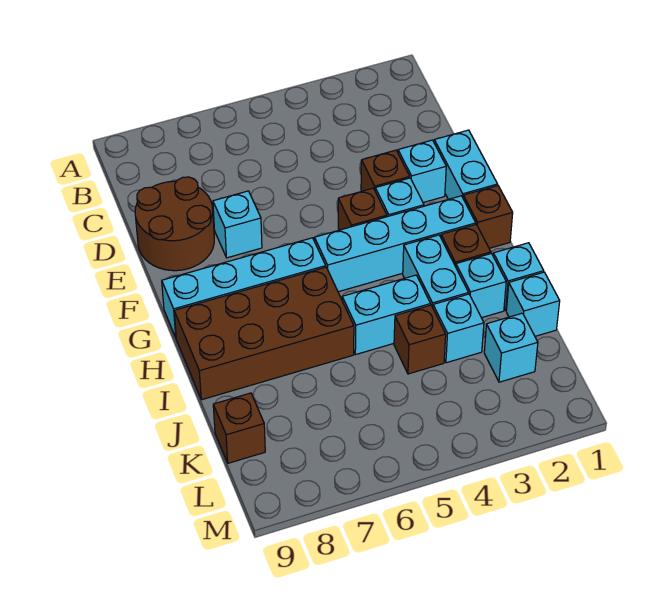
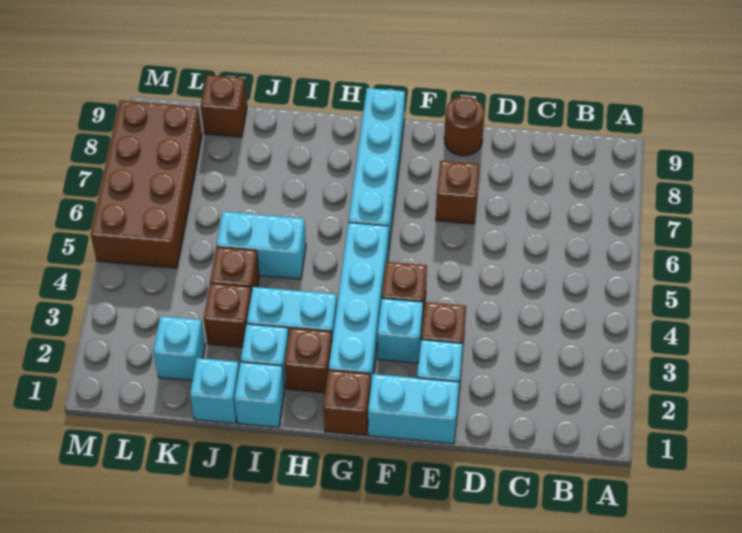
brown round brick D8:E9 level 1 -> brown round brick E9 level 1
cyan brick E7 level 1 -> brown brick E7 level 1
brown brick H6:I9 level 1 -> brown brick L5:M8 level 1
cyan brick I4:I5 level 1 -> cyan brick I5:J5 level 1
cyan brick J3 level 1 -> brown brick J3 level 1

